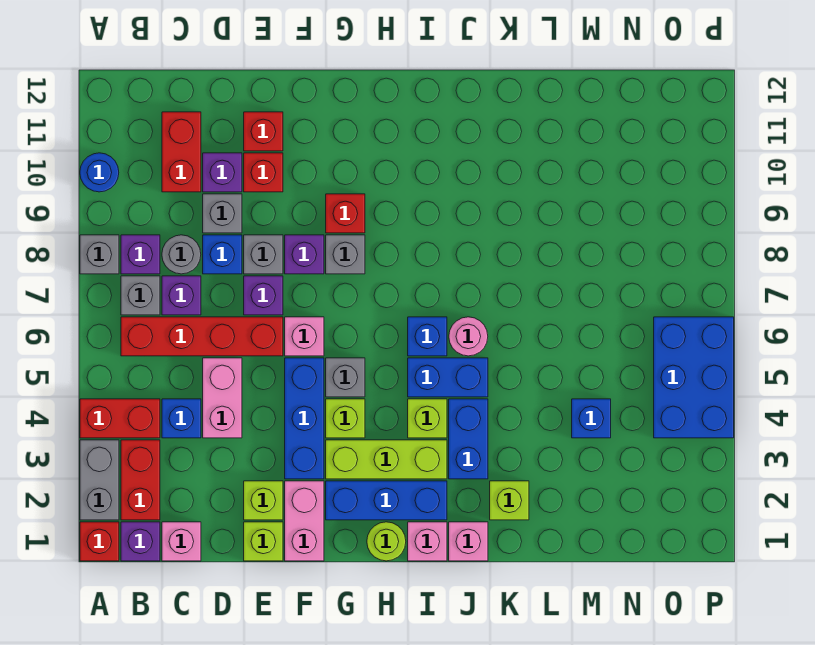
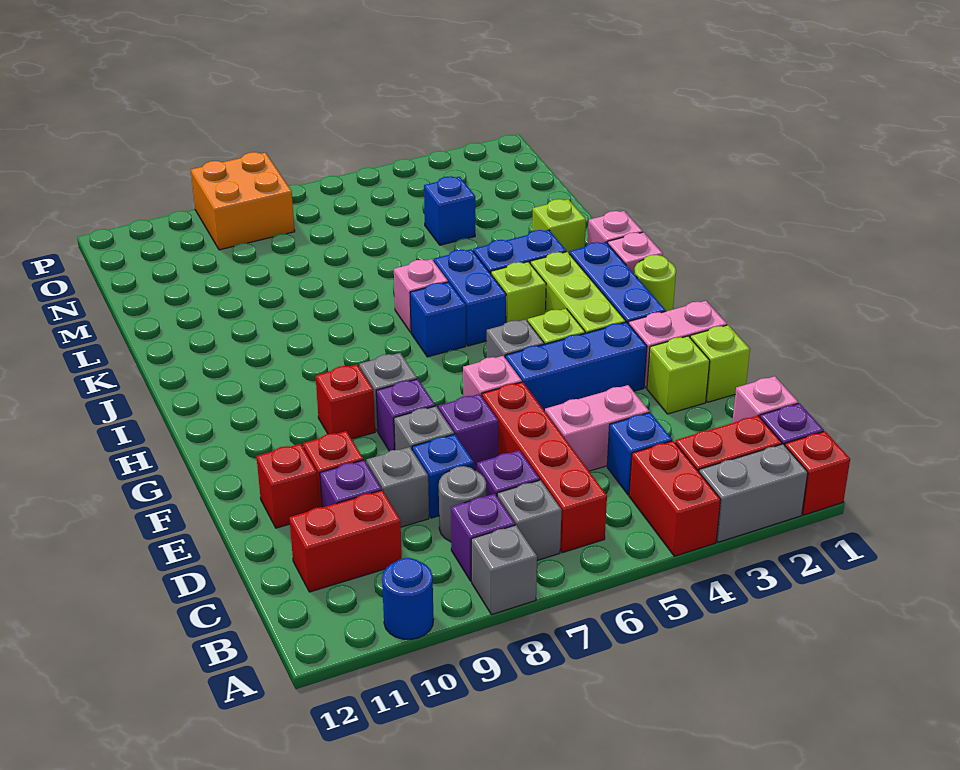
pink round brick J6 level 1 -> pink brick J6 level 1
blue brick O4:P6 level 1 -> none
none -> orange brick O8:P9 level 1

